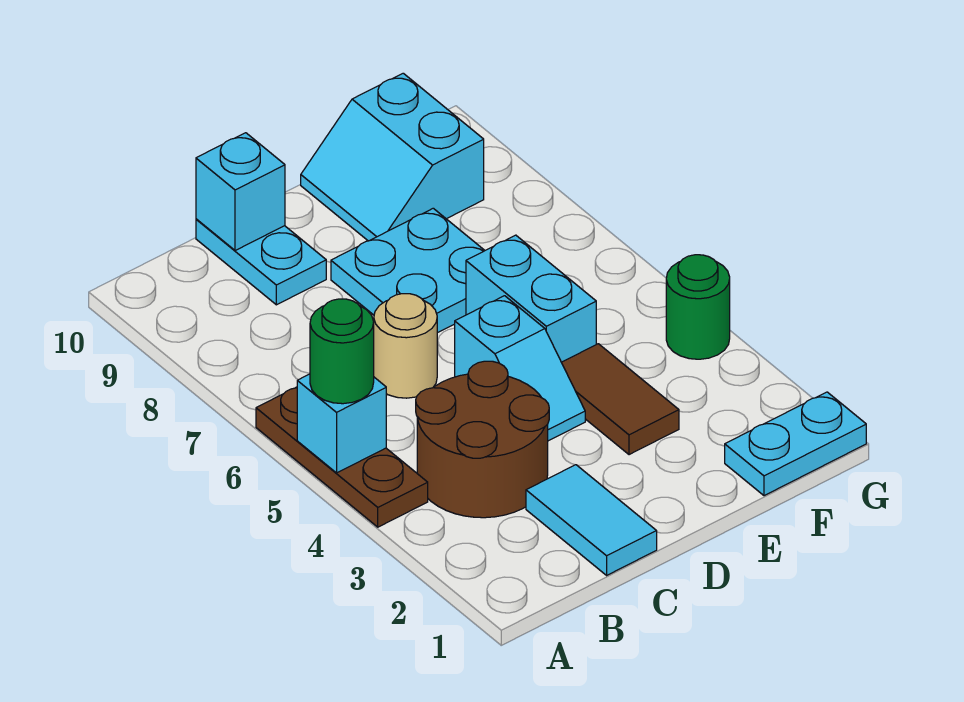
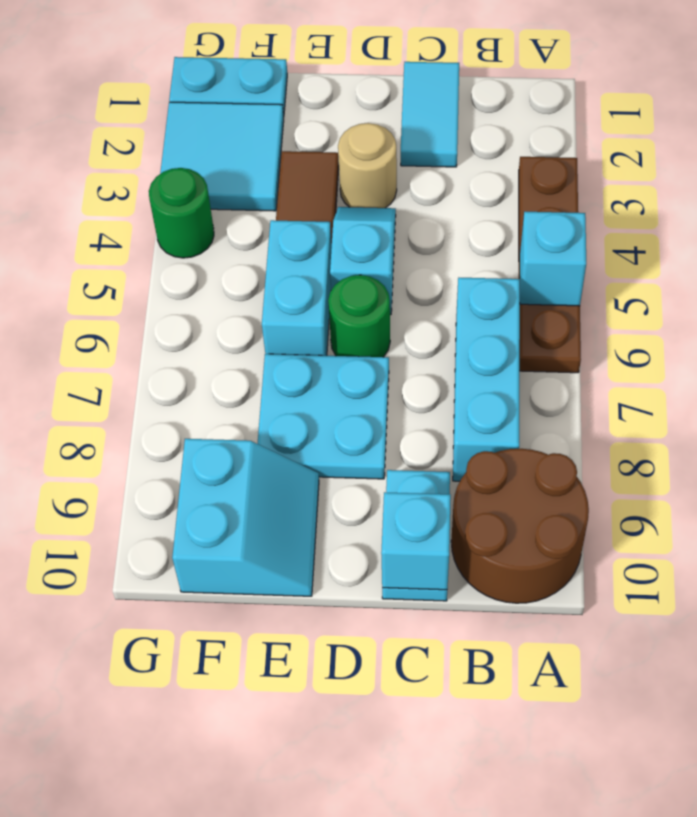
brown plate A4:A6 level 1 -> brown plate A3:A6 level 1
green round brick A5 level 3 -> green round brick D6 level 1
brown round brick B3:C4 level 1 -> brown round brick A9:B10 level 1
none -> cyan brick B6:B8 level 1
tan round brick C6 level 1 -> tan round brick D3 level 1
none -> cyan tile F2:G3 level 1

